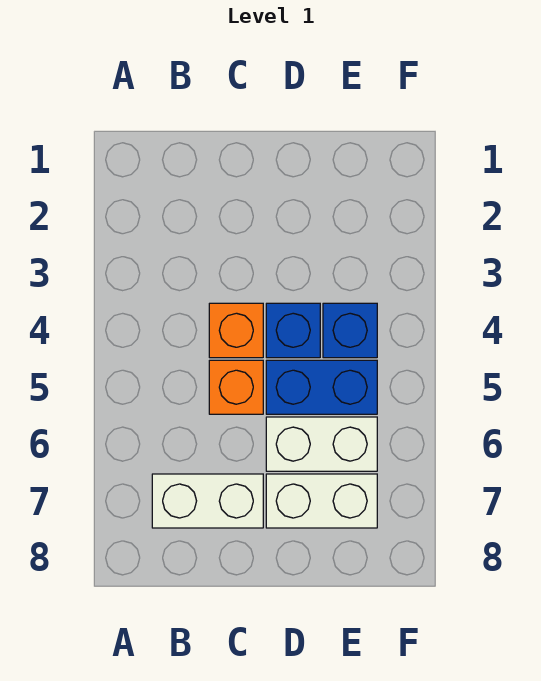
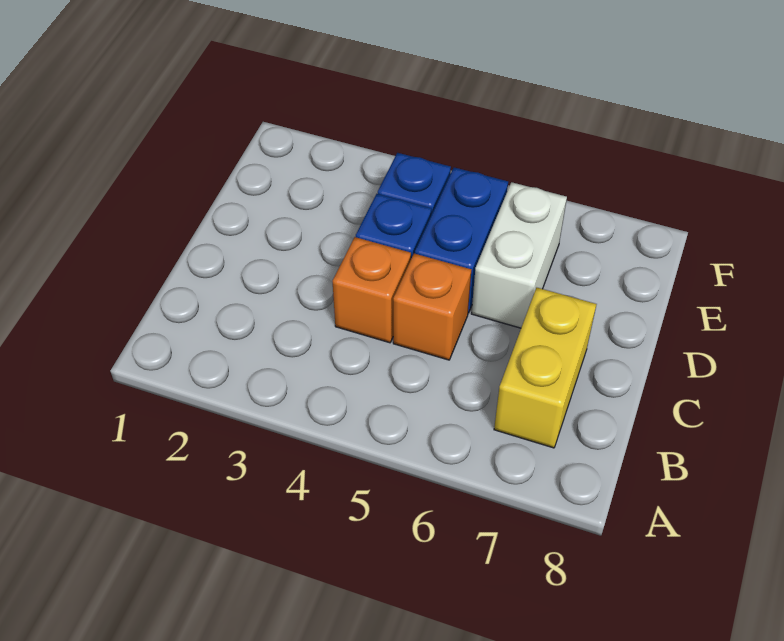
white brick B7:C7 level 1 -> yellow brick B7:C7 level 1
white brick D7:E7 level 1 -> none

